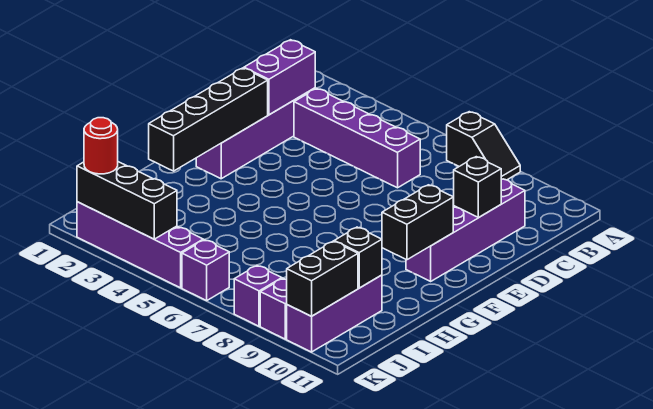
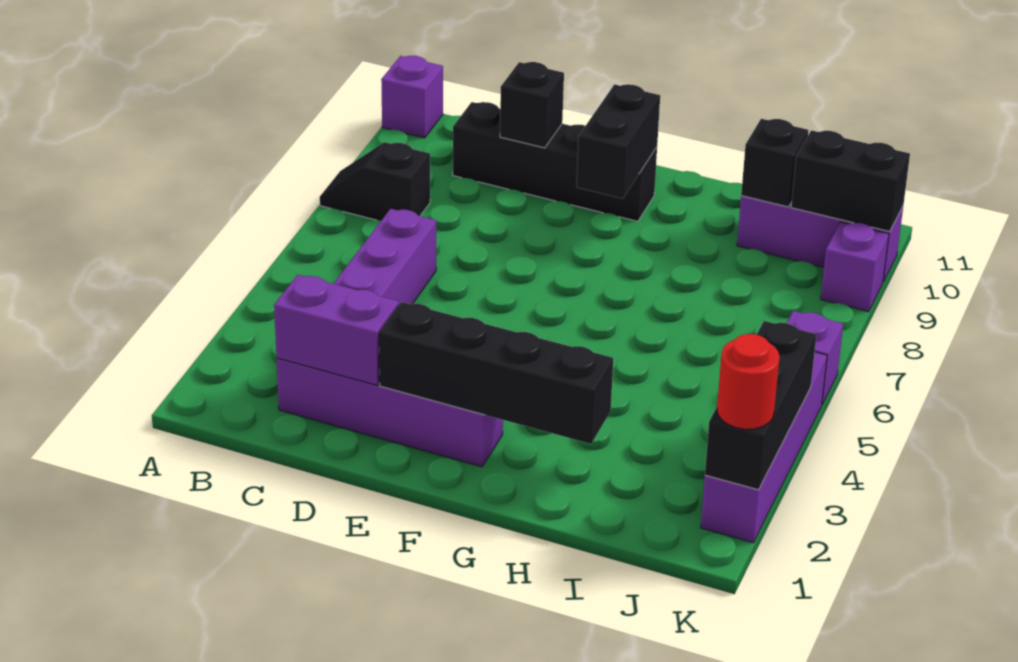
black slope A7:A8 level 1 top 7 -> black slope A8:B8 level 1 top B
purple brick C10:F10 level 1 -> black brick C10:F10 level 1
black brick F10:G10 level 2 -> black brick F9:F10 level 2
purple brick K8 level 1 -> purple brick A11 level 1

